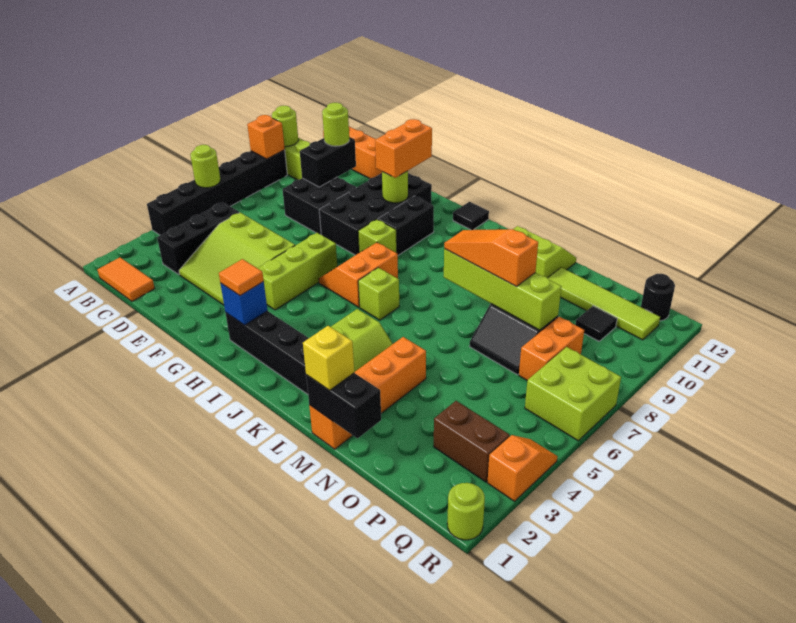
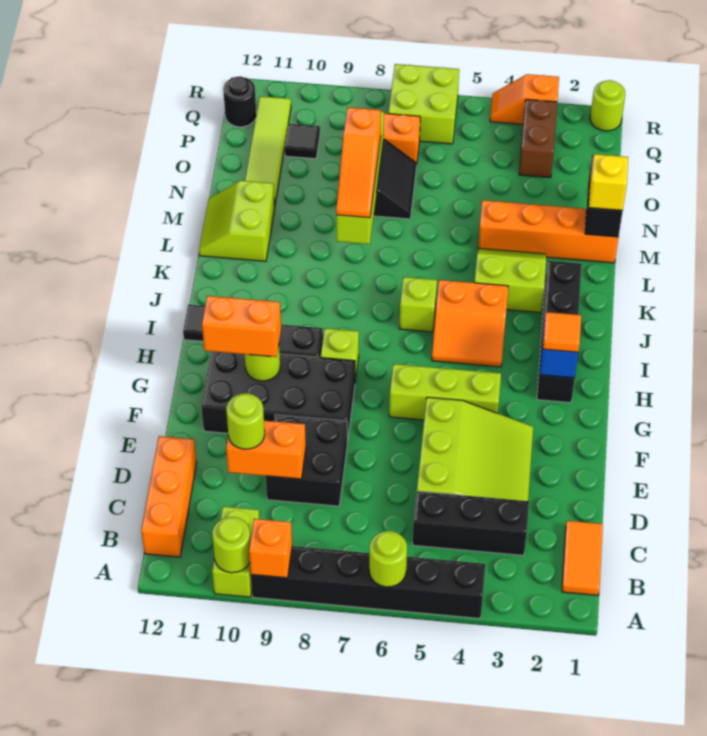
black brick D9:D10 level 2 -> orange brick D9:D10 level 2
orange slope H6:I7 level 1 top I -> orange slope I4:J5 level 1 top J

